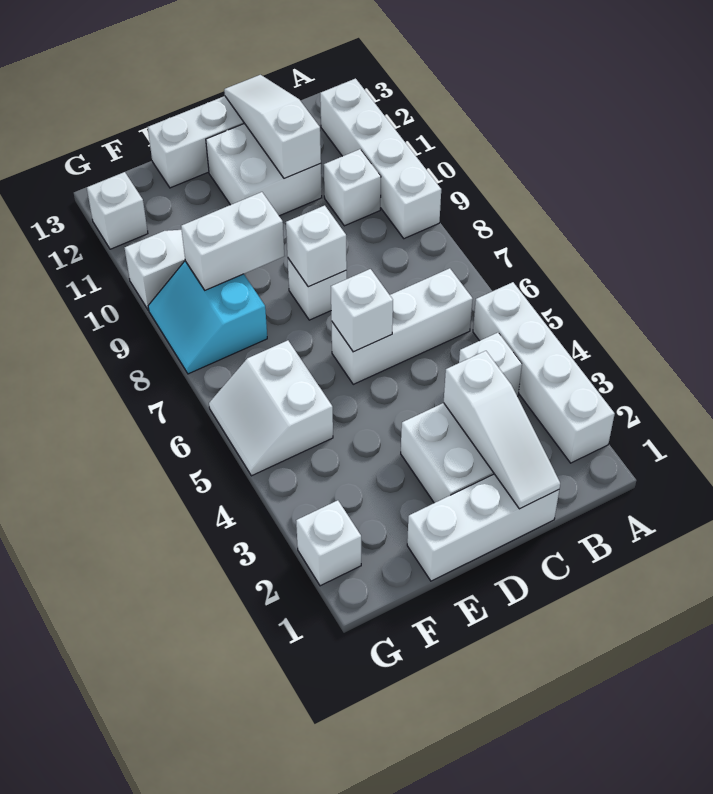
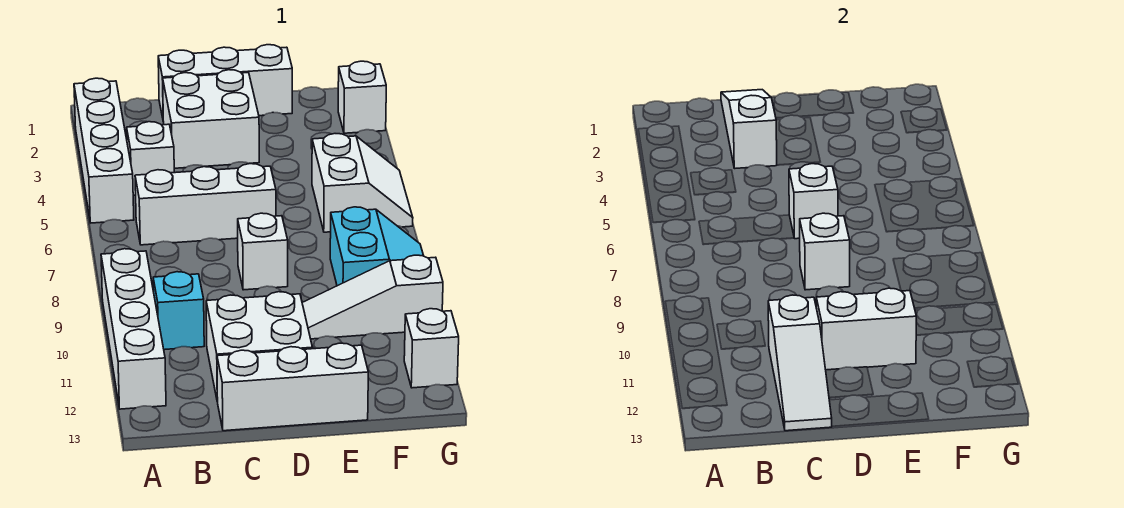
white brick B10 level 1 -> cyan brick B10 level 1
white brick E9:F9 level 2 -> white brick D11:E11 level 2

